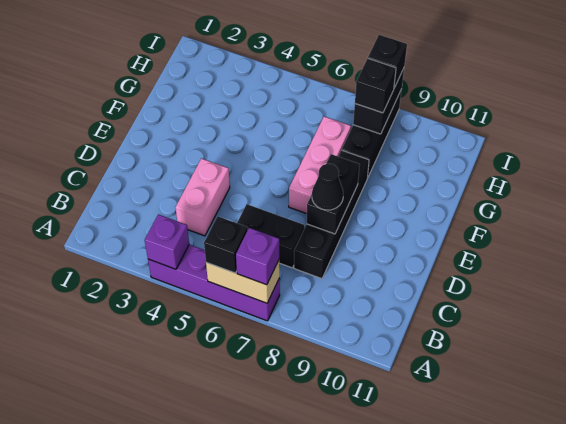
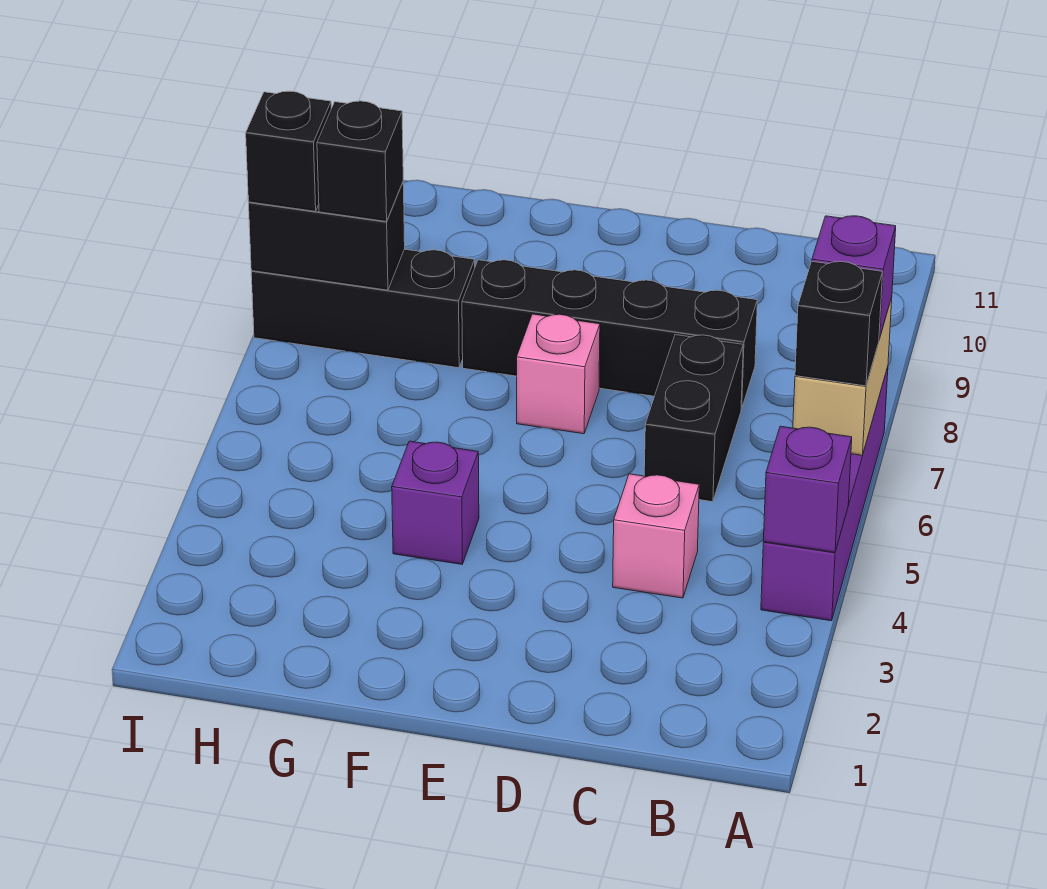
pink brick C4:D4 level 1 -> pink brick C4 level 1
black brick D8:E8 level 2 -> none
black cone D8 level 3 -> none
pink brick E7:G7 level 1 -> pink brick E7 level 1
none -> purple brick F4 level 1

